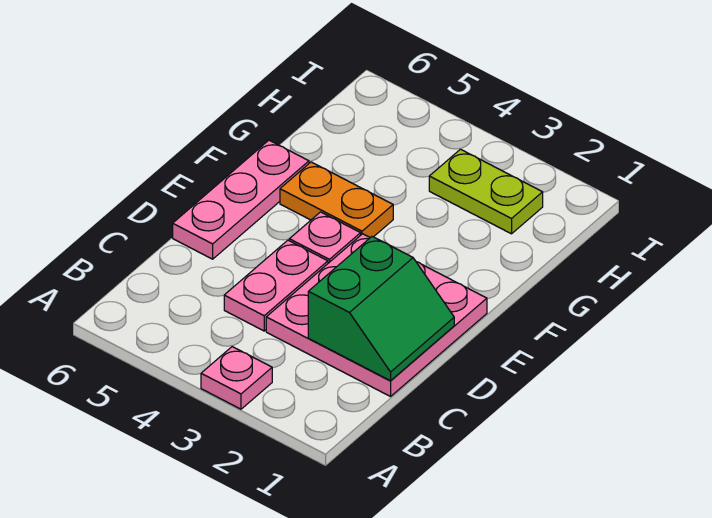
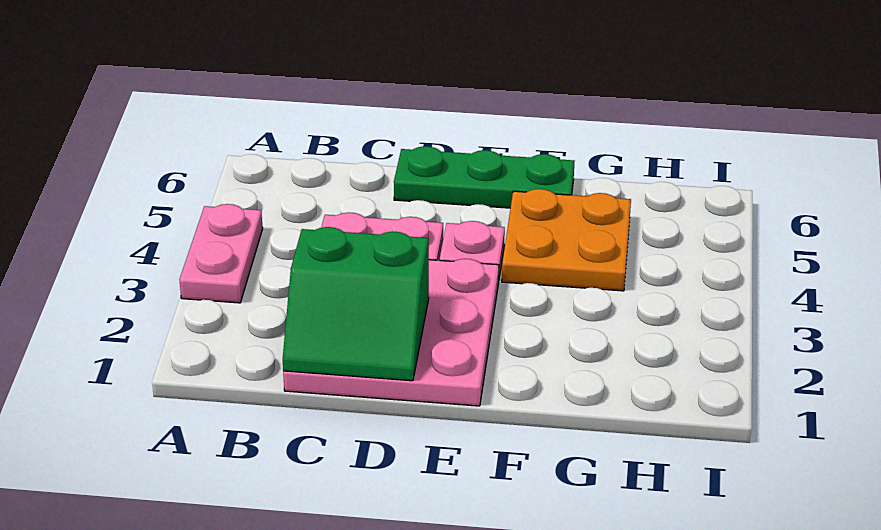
pink plate A3 level 1 -> pink plate A3:A4 level 1
pink plate D6:F6 level 1 -> green plate D6:F6 level 1
orange plate F4:F5 level 1 -> orange plate F4:G5 level 1
lime plate H2:H3 level 1 -> none

